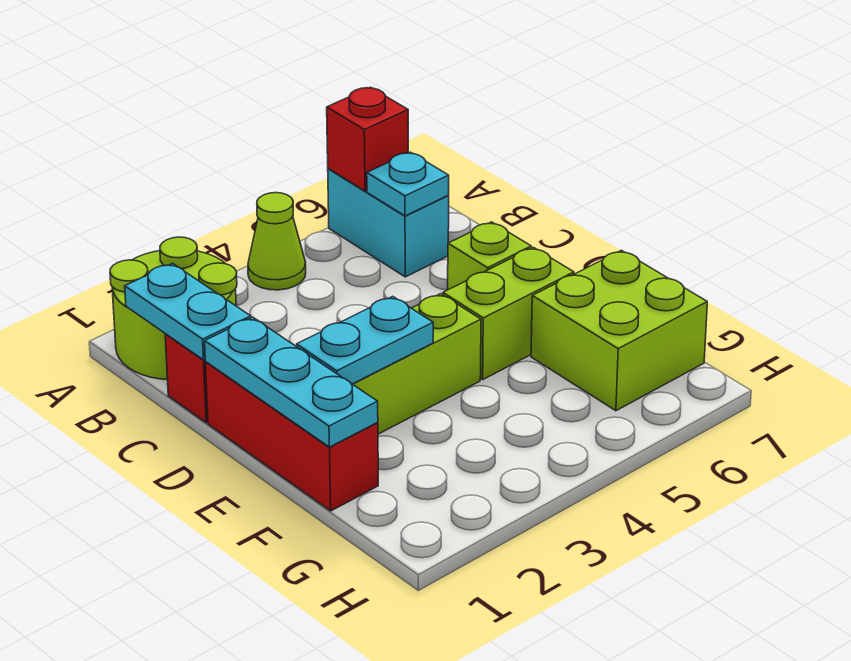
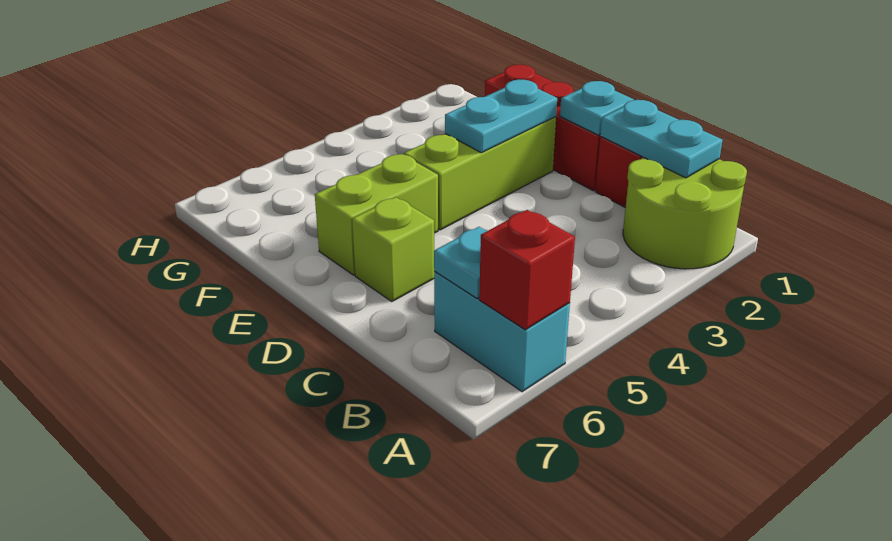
lime cone A4 level 1 -> none
cyan plate D1:F1 level 2 -> cyan plate D1 level 2
lime brick F6:G7 level 1 -> none

